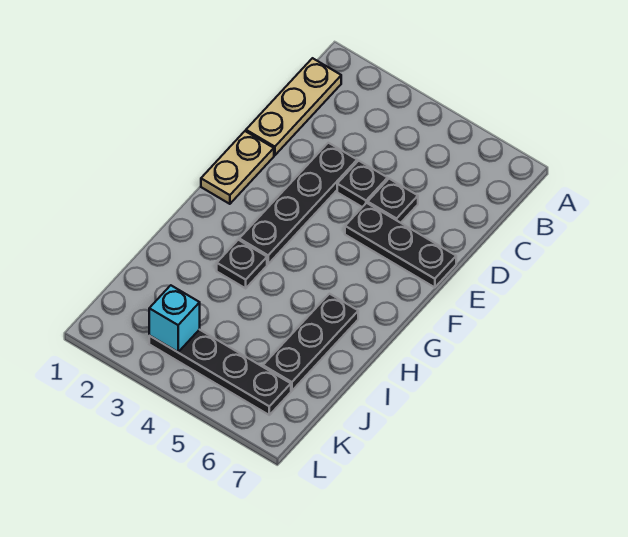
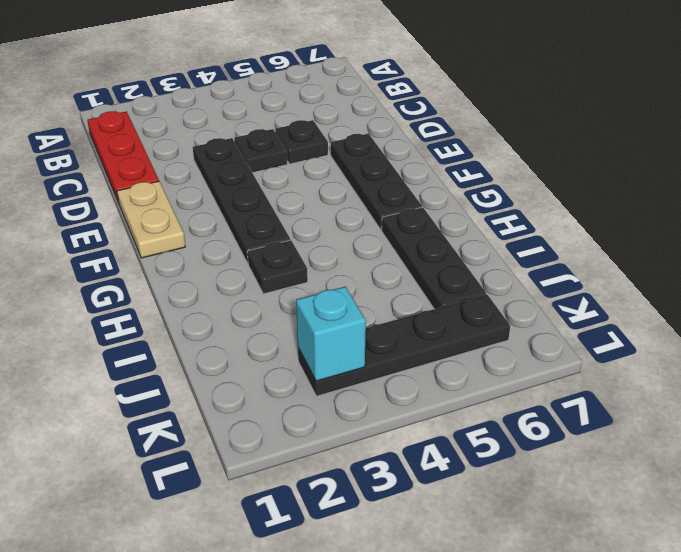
tan plate B1:D1 level 1 -> red plate B1:D1 level 1
black plate E5:E7 level 1 -> black plate E6:G6 level 1

